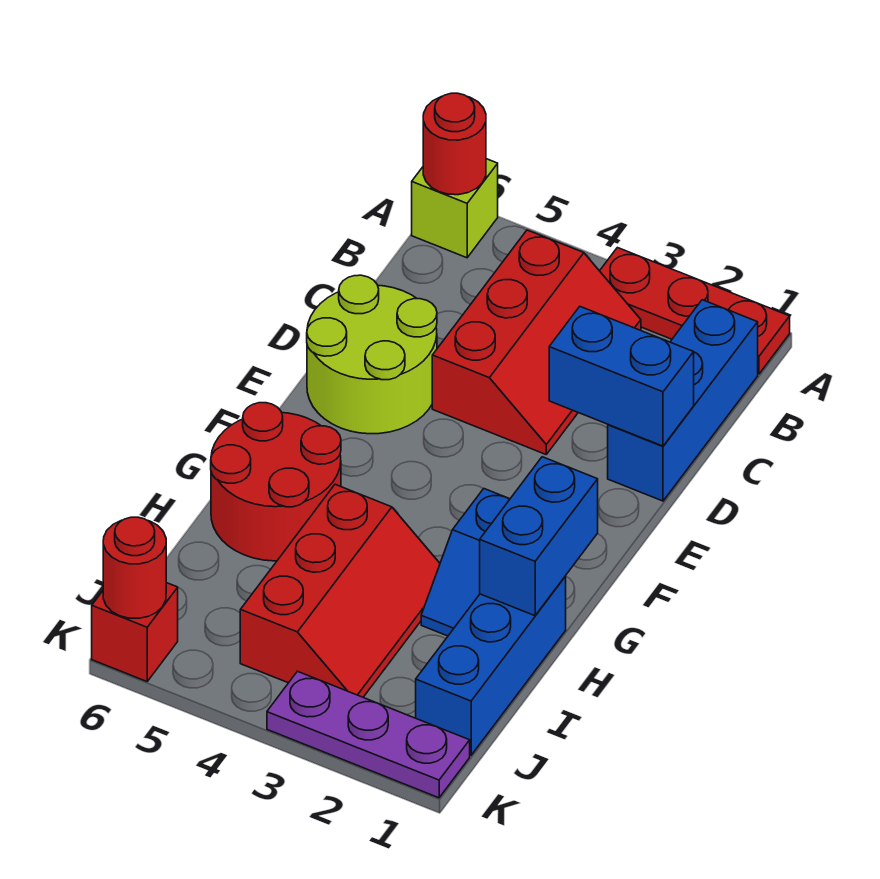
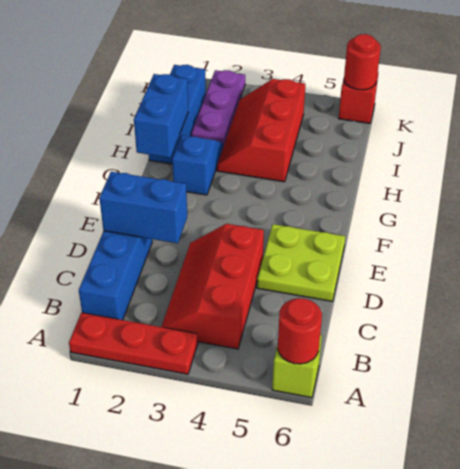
lime round brick D5:E6 level 1 -> lime plate D5:E6 level 1
red round brick G5:H6 level 1 -> none
purple plate K1:K3 level 1 -> purple plate I2:K2 level 1

